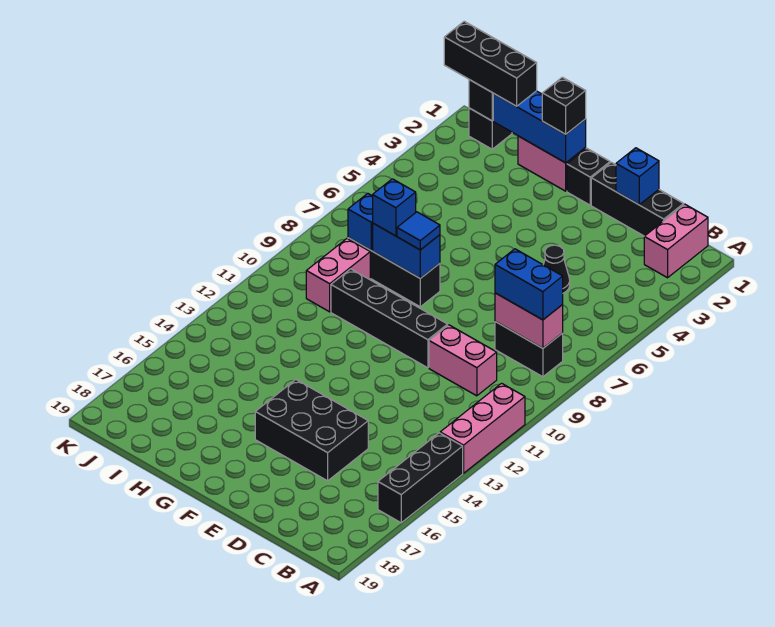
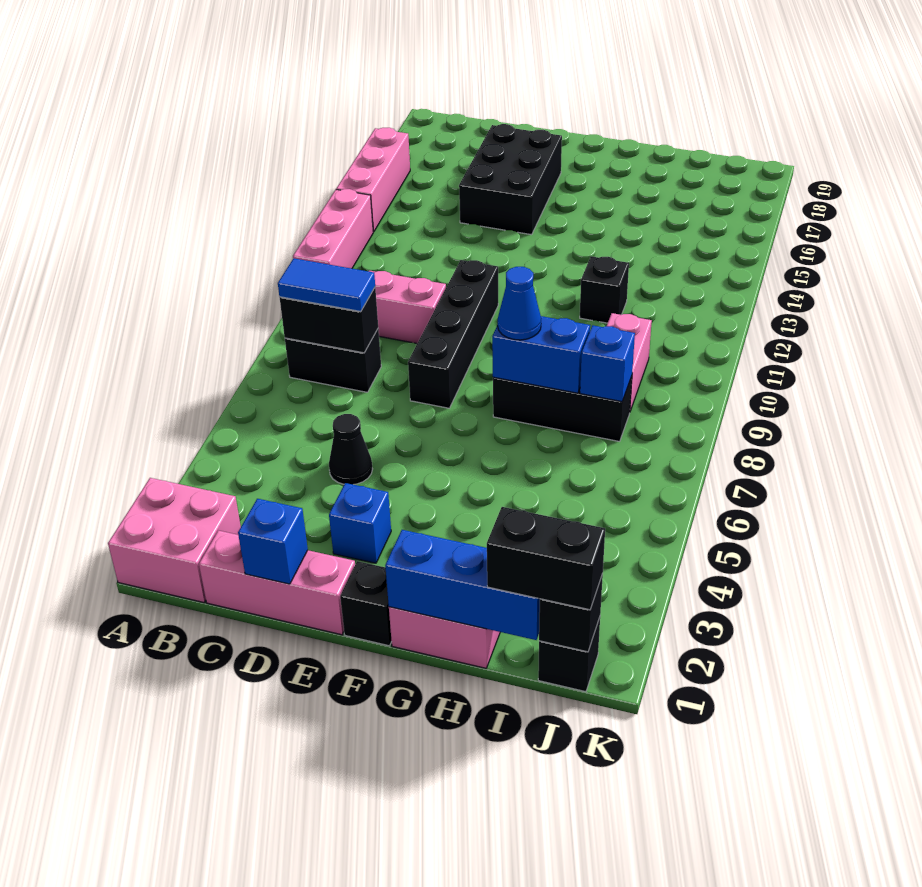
black brick A14:A16 level 1 -> pink brick A14:A16 level 1
pink brick B1:B2 level 1 -> pink brick A1:B2 level 1
pink brick B8:C8 level 2 -> black brick B8:C8 level 2
blue brick B8:C8 level 3 -> blue tile B8:C8 level 3
black brick C1:E1 level 1 -> pink brick C1:E1 level 1
black brick D15:F16 level 1 -> black brick D15:E17 level 1
black brick E10:H10 level 1 -> black brick E8:E11 level 1
black brick G1 level 3 -> black brick H12 level 1
blue tile G8 level 3 -> blue cone G8 level 3
blue brick H8 level 3 -> blue brick E3 level 1
black brick I1:K1 level 3 -> black brick I1:J1 level 3

